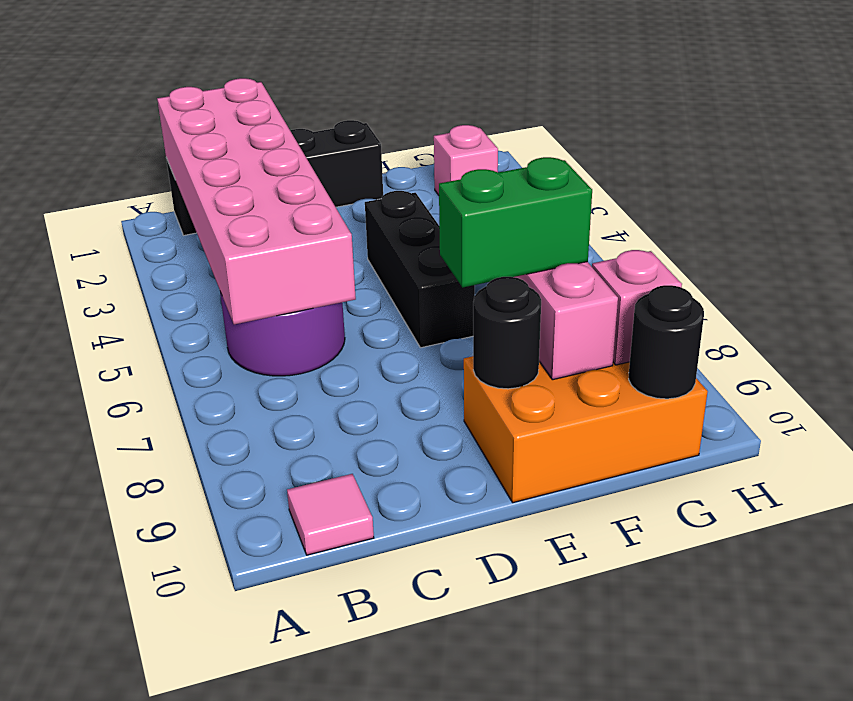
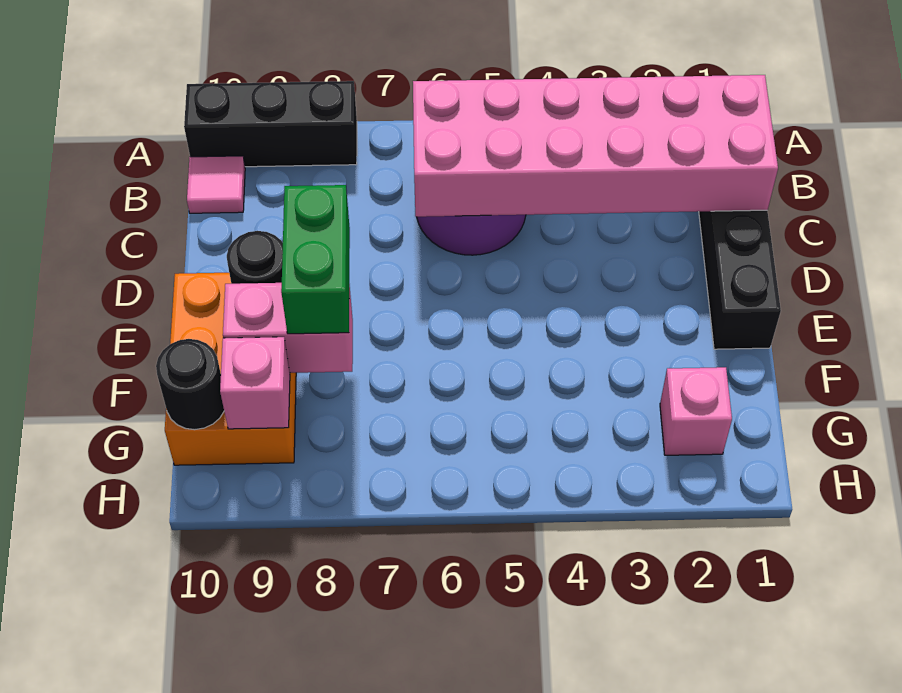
black brick E4:E6 level 1 -> black brick A8:A10 level 1

